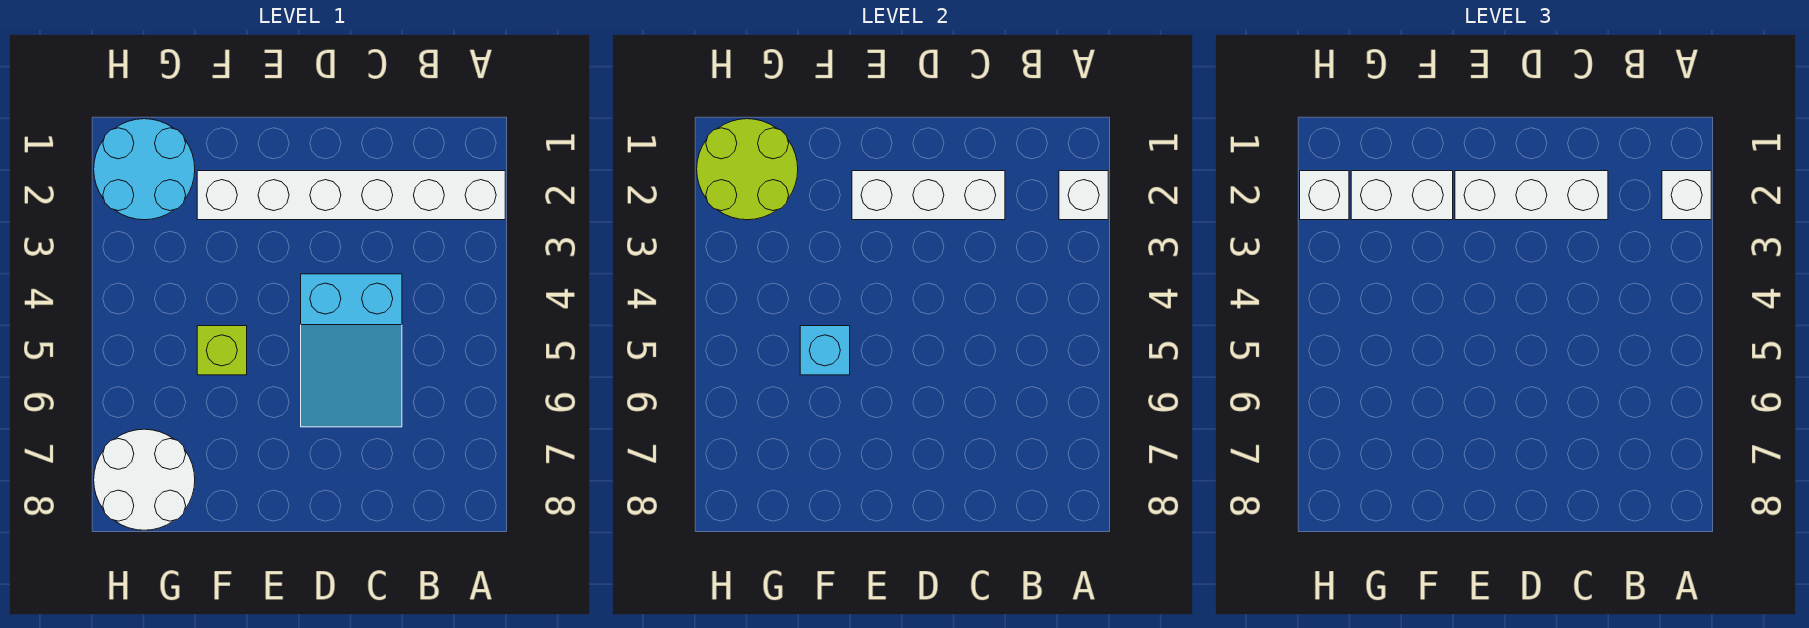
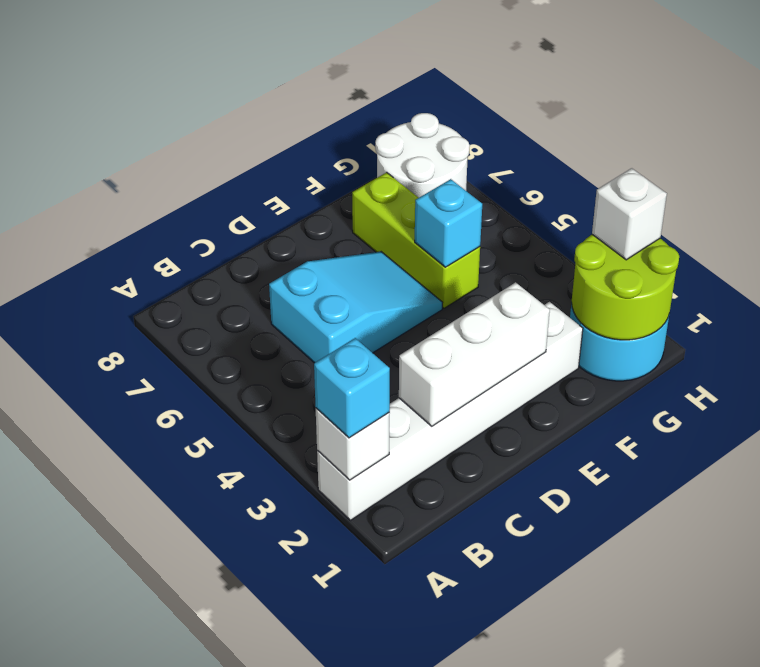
white brick A2 level 3 -> cyan brick A2 level 3
white brick C2:E2 level 3 -> none
cyan slope C4:D6 level 1 top 4 -> cyan slope C5:E6 level 1 top C
white brick F2:G2 level 3 -> none
lime brick F5 level 1 -> lime brick F5:F7 level 1

